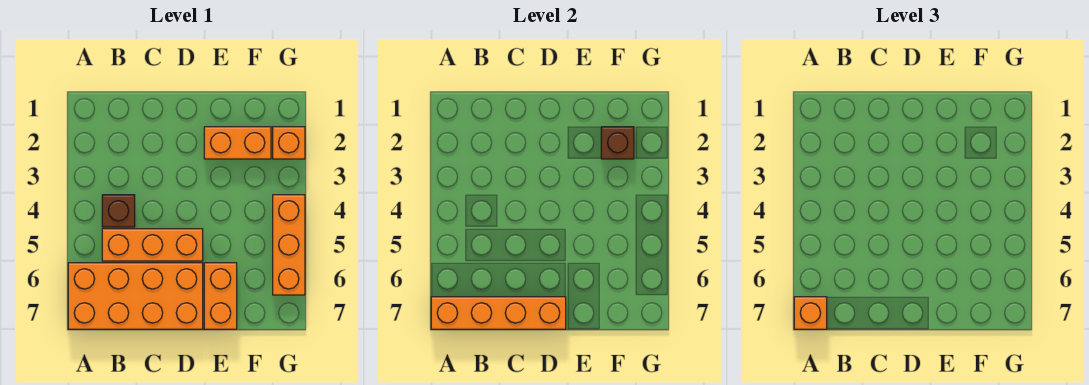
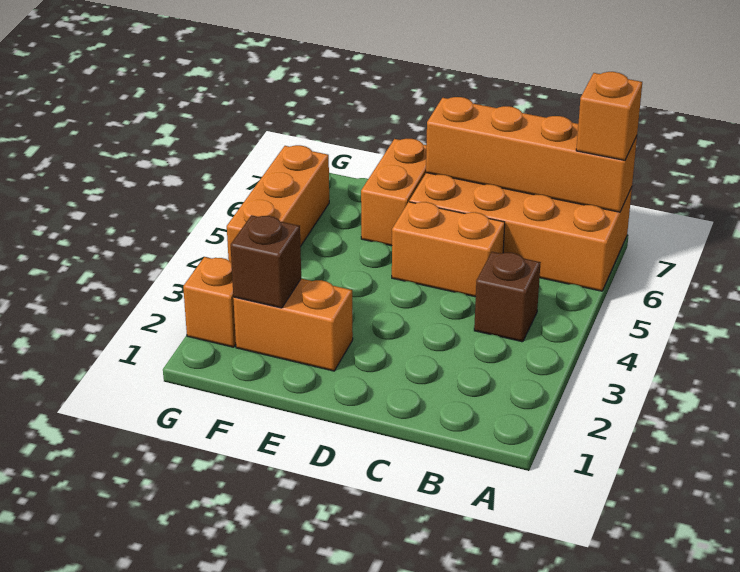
orange brick B5:D5 level 1 -> orange brick C5:D5 level 1

